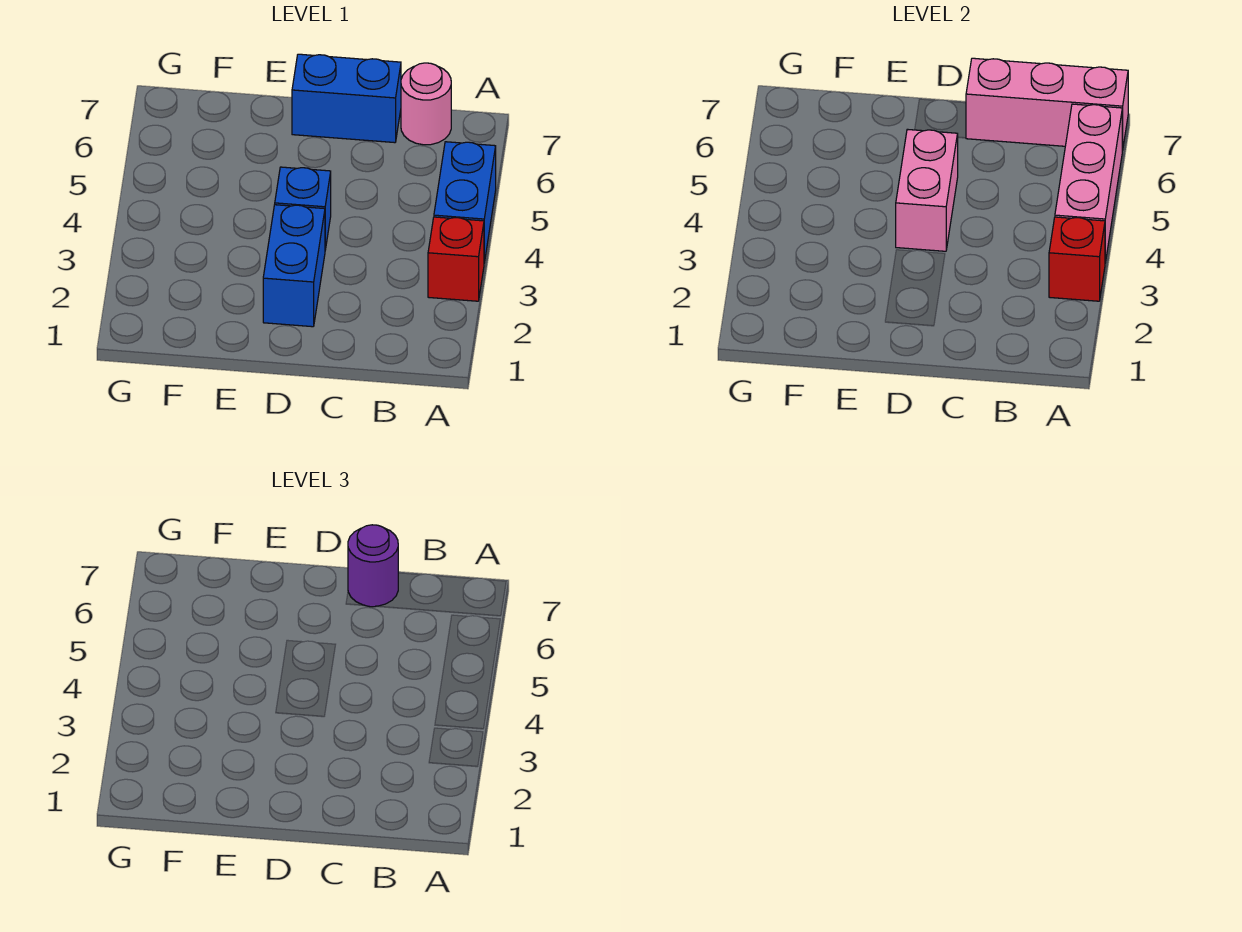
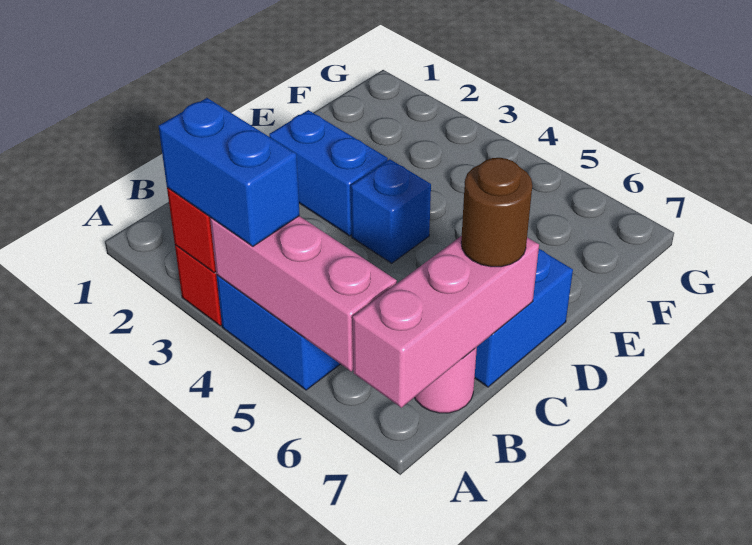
none -> blue brick A3:A4 level 3
purple round brick C7 level 3 -> brown round brick C7 level 3
pink brick D4:D5 level 2 -> none

